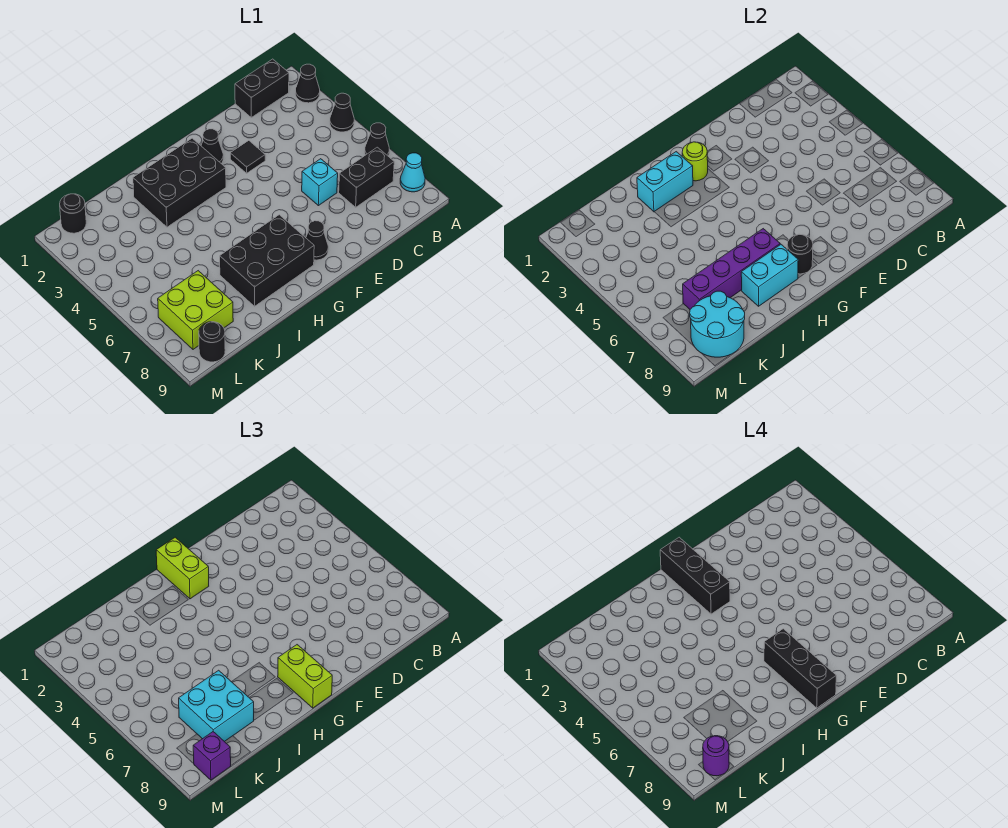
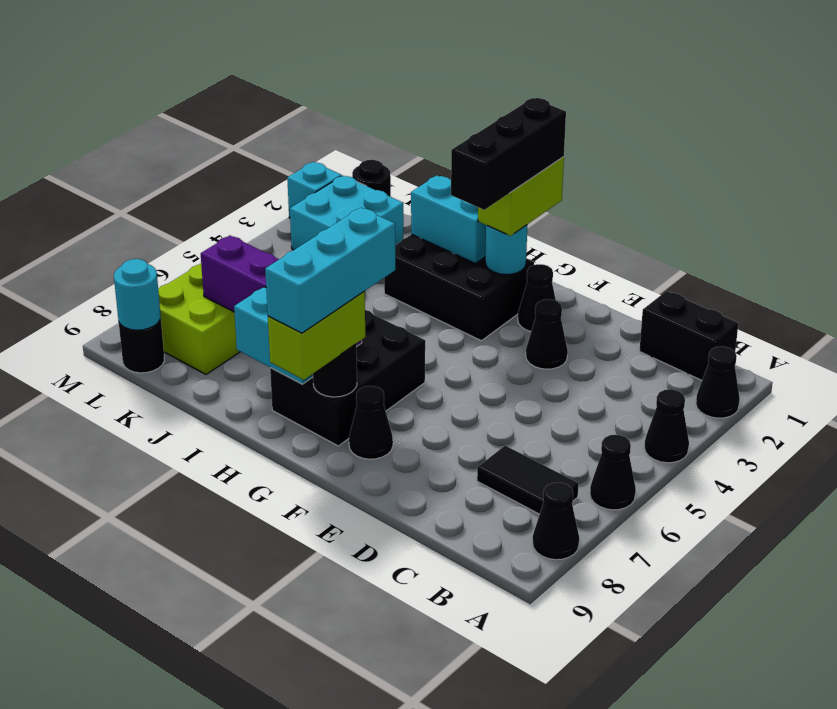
cyan cone A8 level 1 -> black cone A8 level 1
black brick B7:C7 level 1 -> black tile B7:C7 level 1
cyan brick D6 level 1 -> cyan brick M2 level 1
black tile E3 level 1 -> black cone E3 level 1
lime round brick G2 level 2 -> cyan round brick G2 level 2
black brick G7:I8 level 1 -> black brick G6:H8 level 1
black brick G7:G9 level 4 -> cyan brick G7:G9 level 4
cyan brick J7:K8 level 3 -> cyan brick K2:L3 level 1
cyan round brick K8:L9 level 2 -> cyan round brick L9 level 2
purple brick L9 level 3 -> none
purple round brick L9 level 4 -> none

